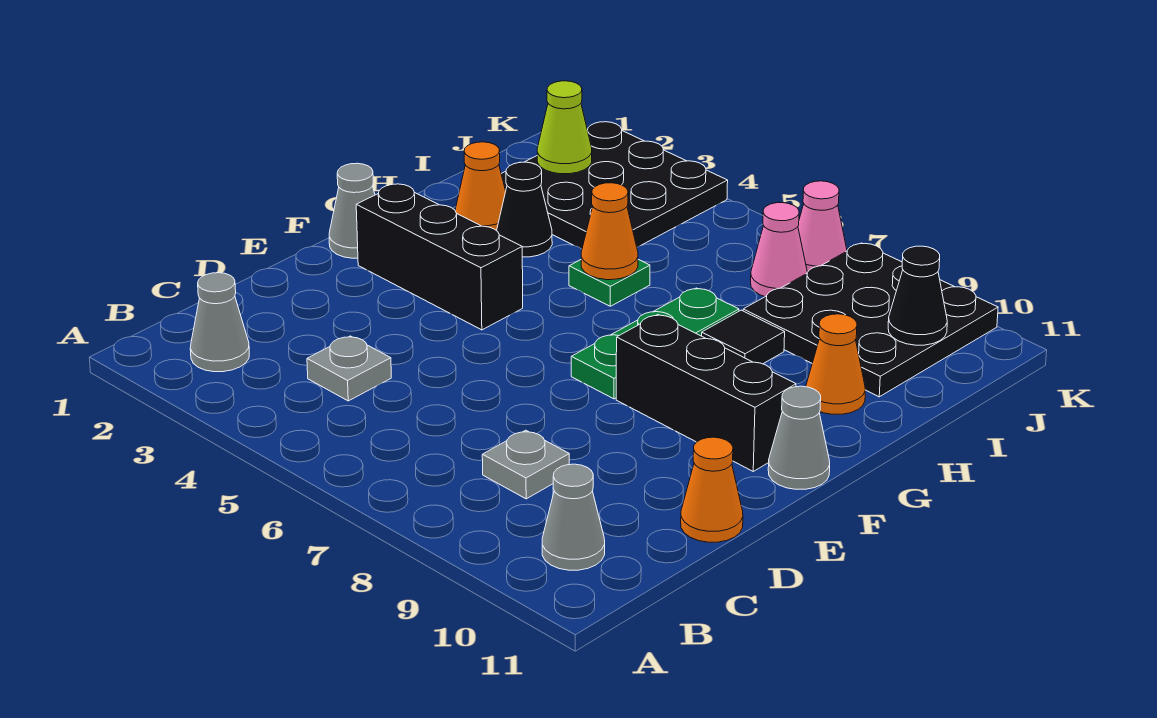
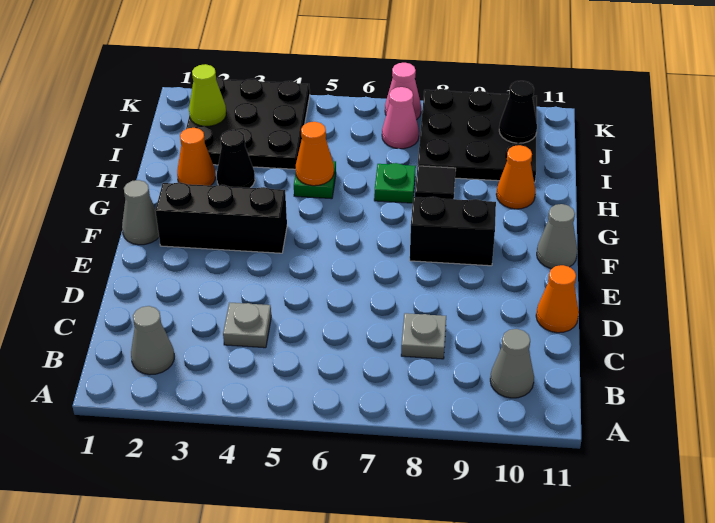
green plate F7:H7 level 1 -> green plate H7 level 1
black brick F8:F10 level 1 -> black brick F8:F9 level 1

